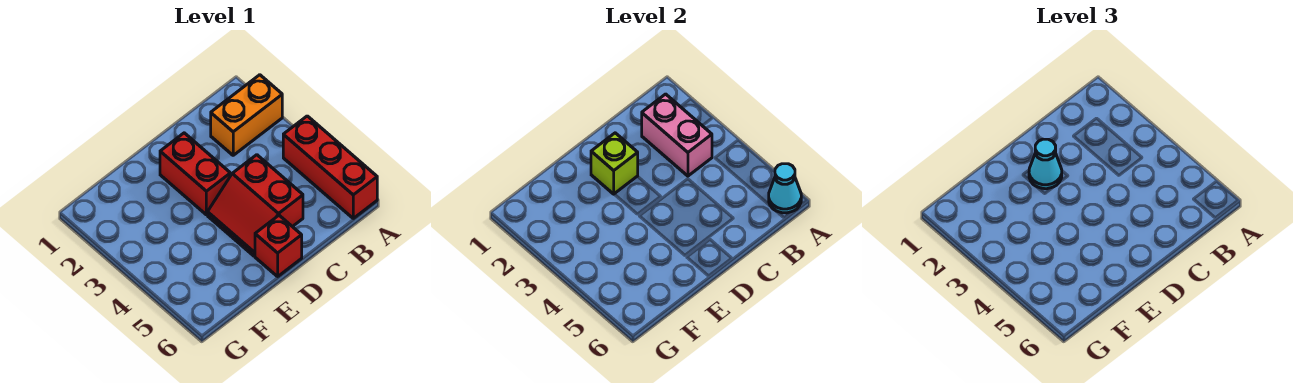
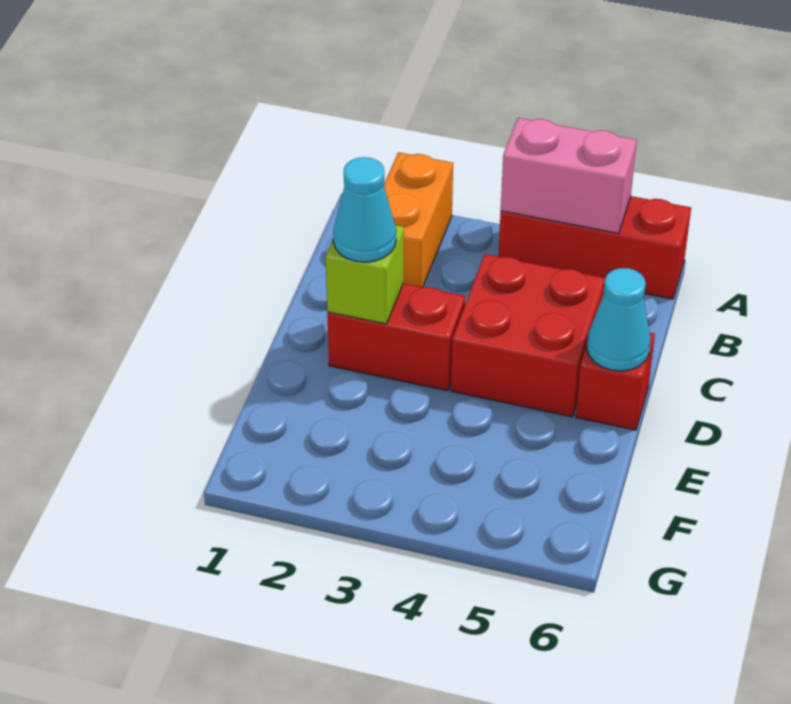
cyan cone A6 level 2 -> cyan cone D6 level 2
pink brick B2:B3 level 2 -> pink brick A4:A5 level 2
red slope C4:D5 level 1 top C -> red brick C4:D5 level 1

